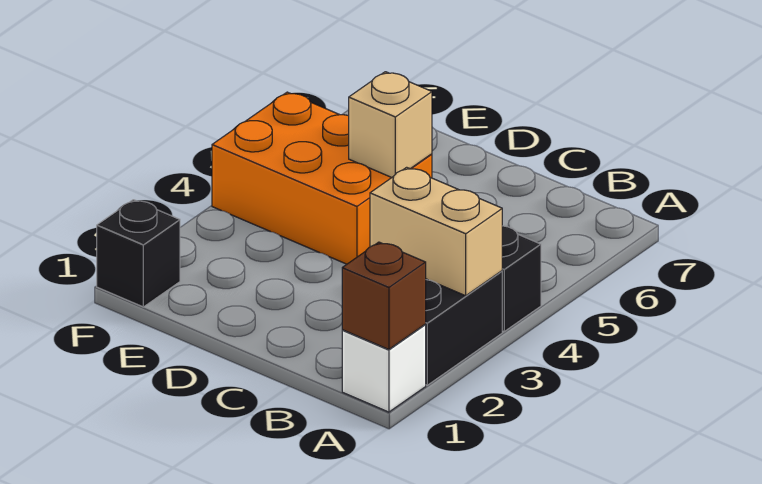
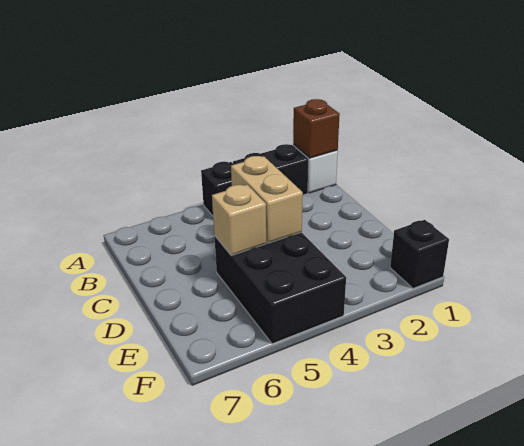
tan brick A3:B3 level 2 -> tan brick C4:D4 level 2
orange brick D4:F5 level 1 -> black brick D4:F5 level 1

